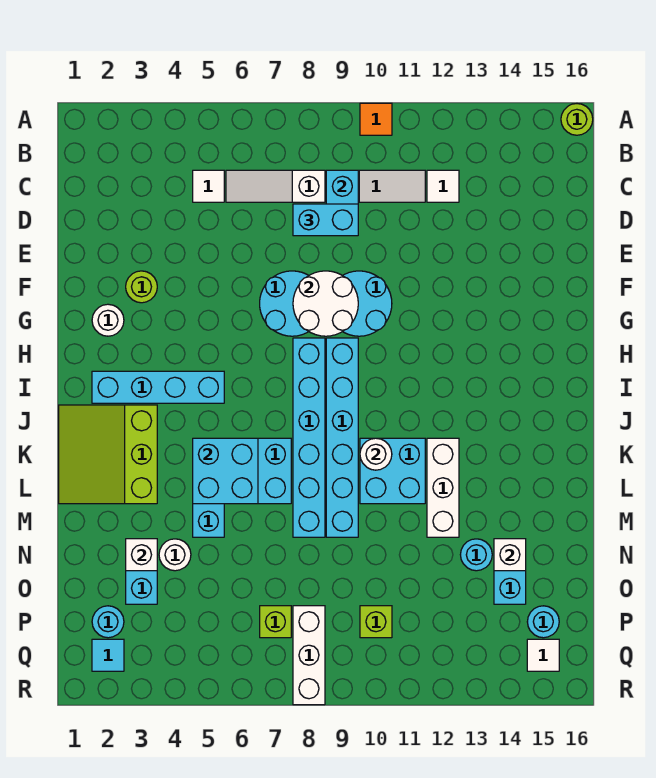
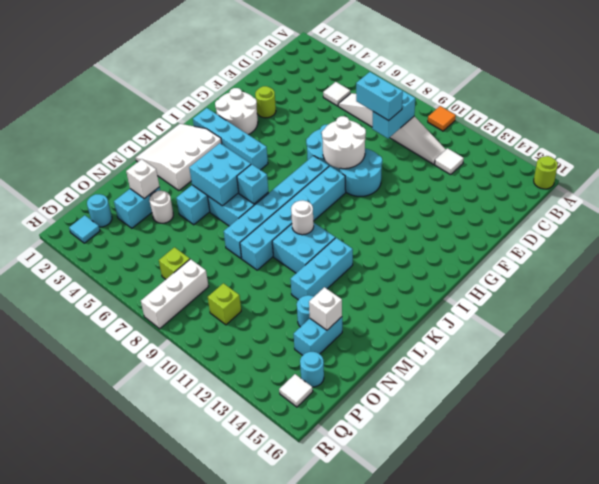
white round brick G2 level 1 -> white round brick G2:H3 level 1
lime slope J1:L3 level 1 top 3 -> white slope J1:L3 level 1 top 3
none -> cyan brick K7 level 2
white brick K12:M12 level 1 -> cyan brick K12:M12 level 1

